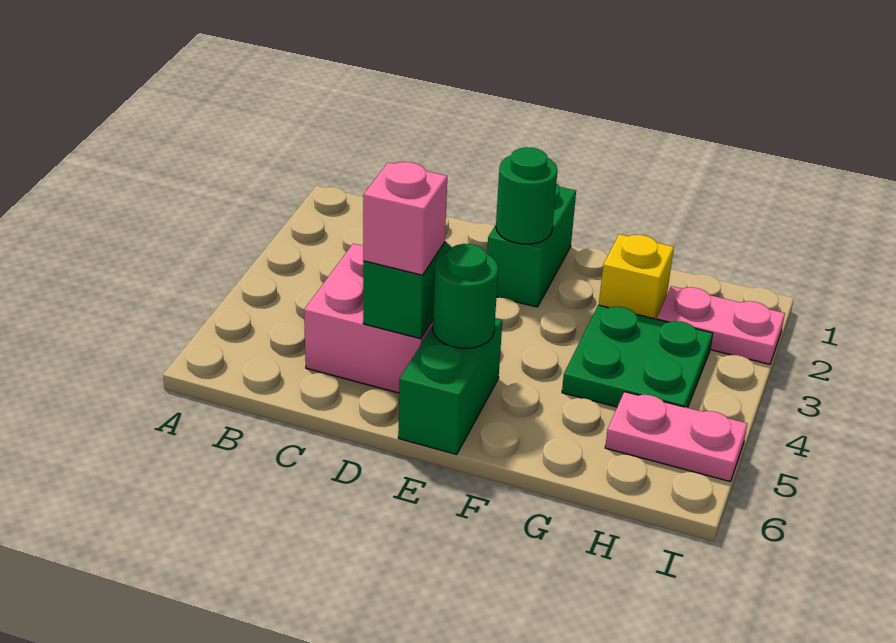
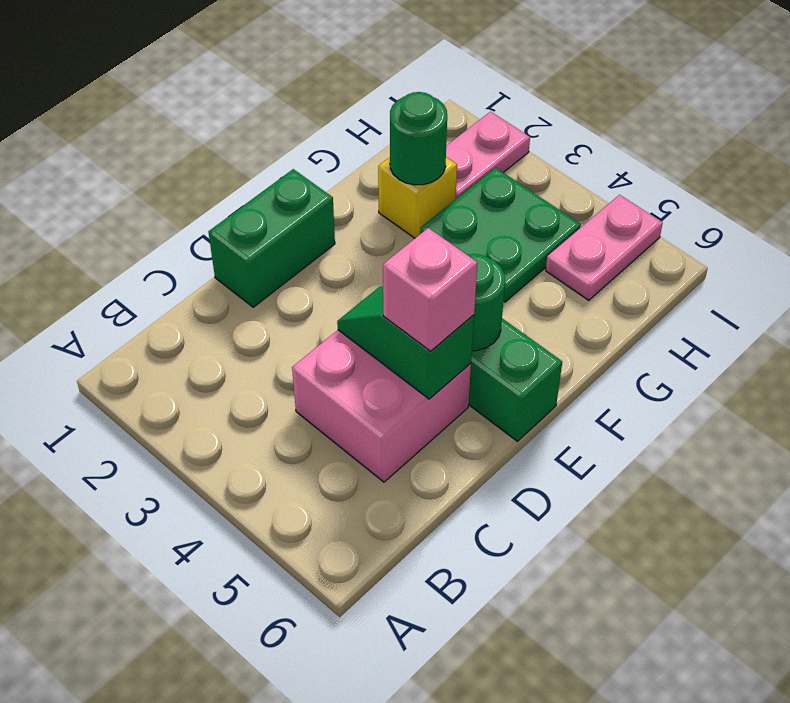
green brick E1:E2 level 1 -> green brick D1:E1 level 1
green round brick E2 level 2 -> green round brick G2 level 2

